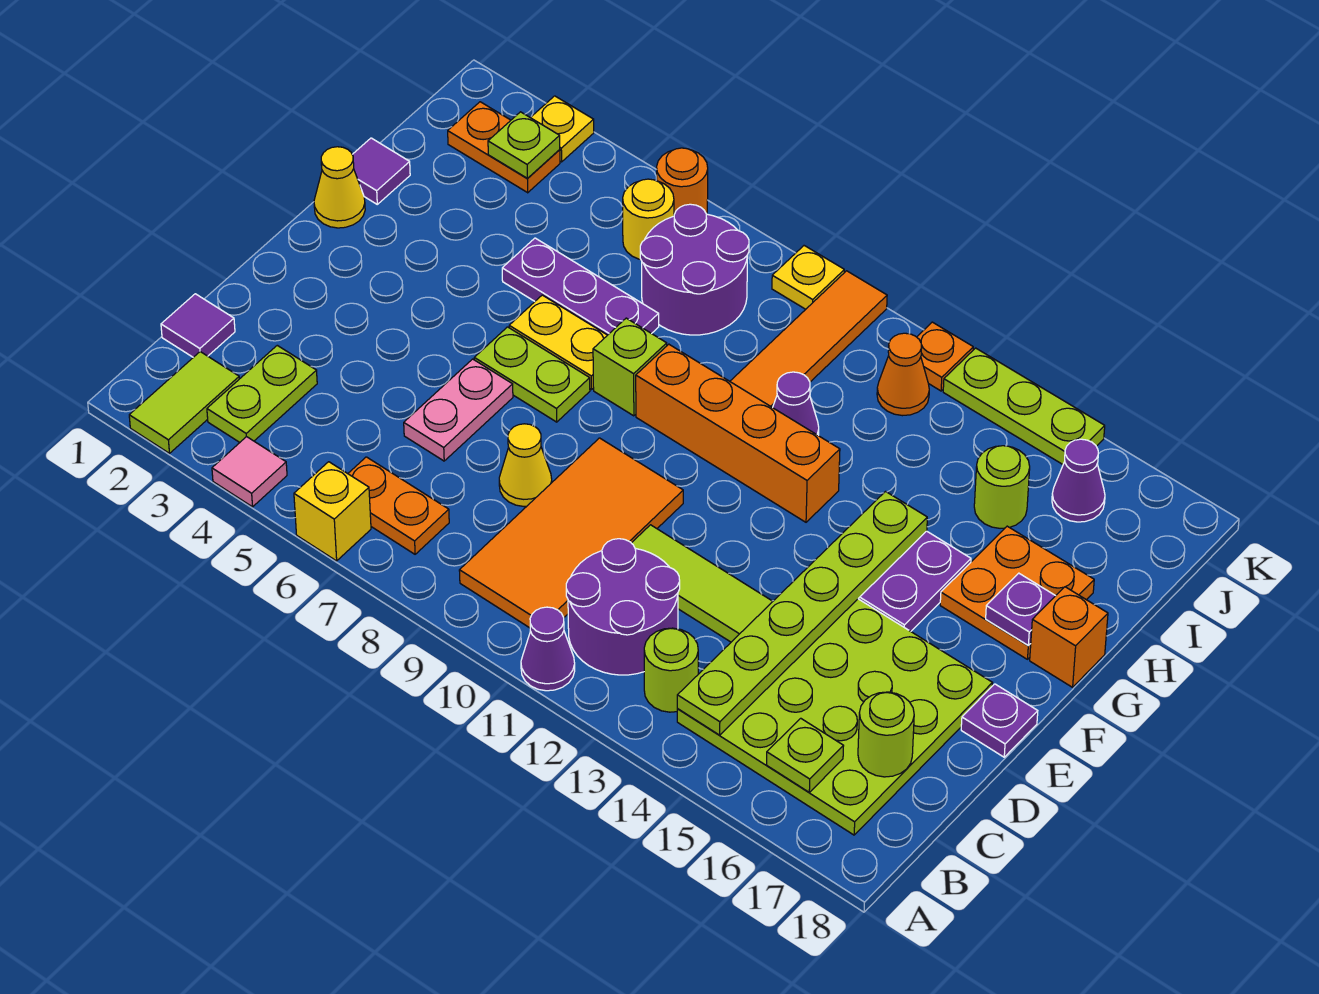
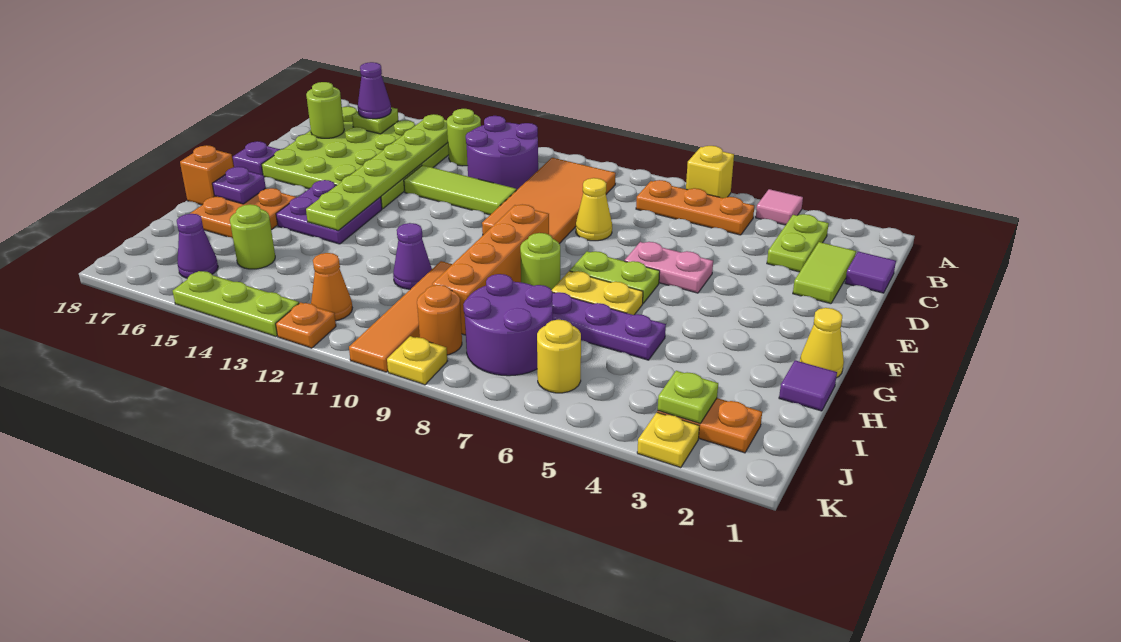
lime tile A2:B2 level 1 -> lime tile C2:D2 level 1
purple cone A11 level 1 -> purple cone B16 level 3
orange plate B6:B7 level 1 -> orange plate B5:B7 level 1
pink plate D6:E6 level 1 -> pink plate E5:E6 level 1
lime brick G8 level 1 -> lime round brick G8 level 1
orange brick G9:G12 level 1 -> orange brick F9:I9 level 1
orange round brick K6 level 1 -> orange round brick J9 level 1

